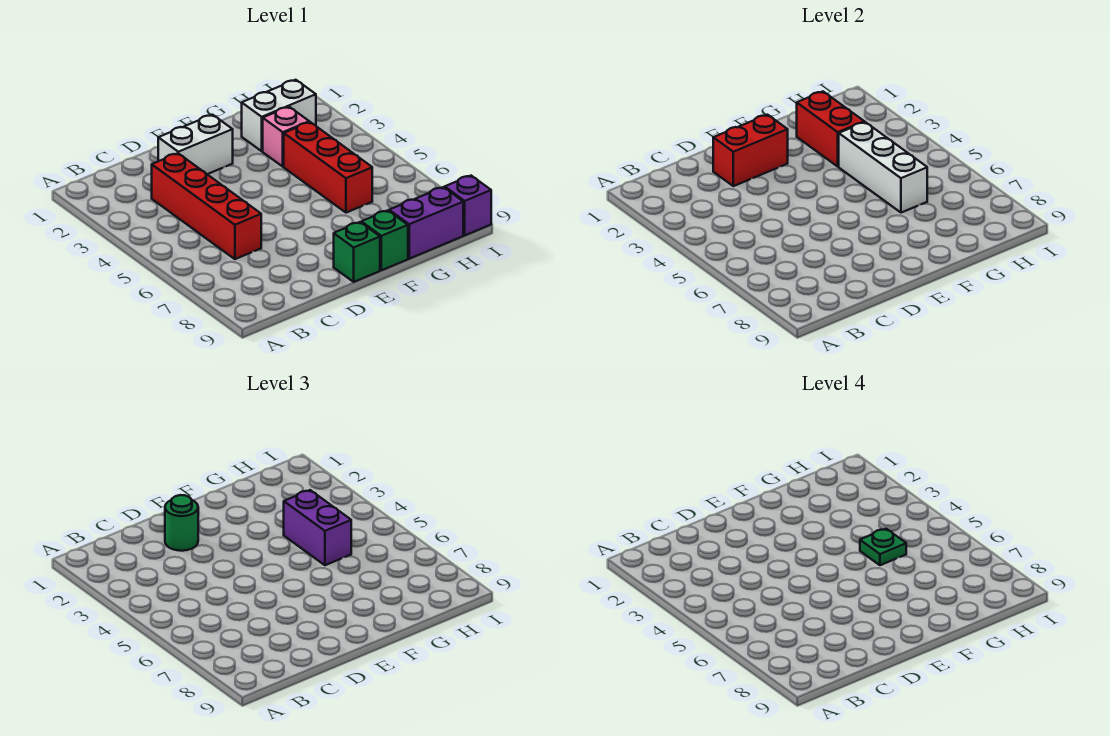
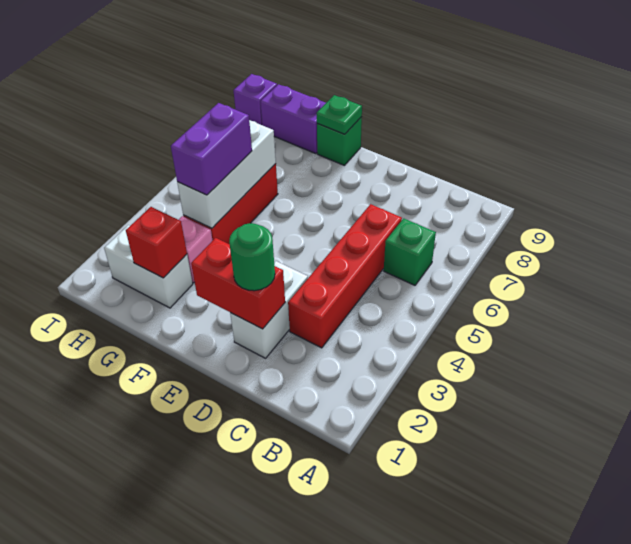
white brick D2:E2 level 1 -> white brick D2:D3 level 1
green brick E9 level 1 -> green brick B6 level 1
red brick G2:G3 level 2 -> red brick G2 level 2
green plate G5 level 4 -> green plate F9 level 2

